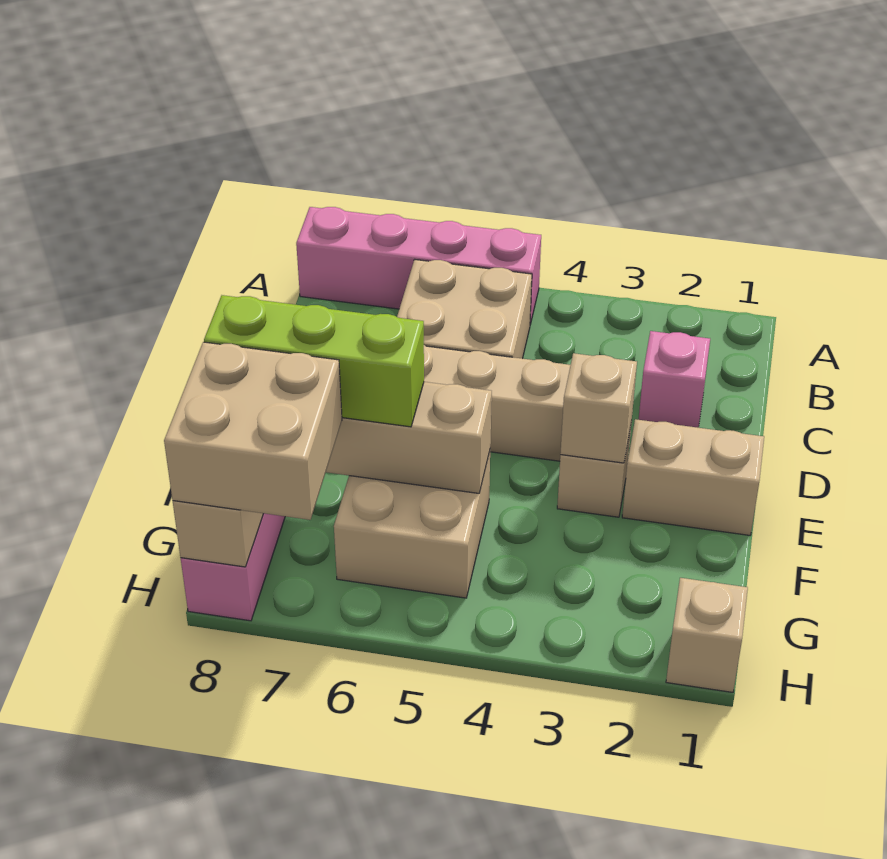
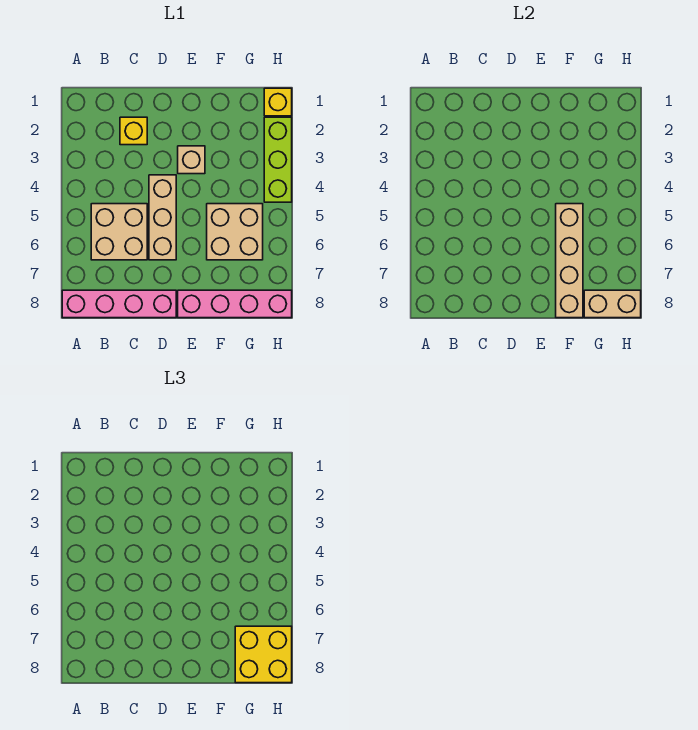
pink brick A5:A8 level 1 -> pink brick A8:D8 level 1
pink brick C2 level 1 -> yellow brick C2 level 1
tan brick E1:E2 level 1 -> none
tan brick E3 level 2 -> none
lime brick F6:F8 level 3 -> lime brick H2:H4 level 1
tan brick G7:H8 level 3 -> yellow brick G7:H8 level 3
tan brick H1 level 1 -> yellow brick H1 level 1

